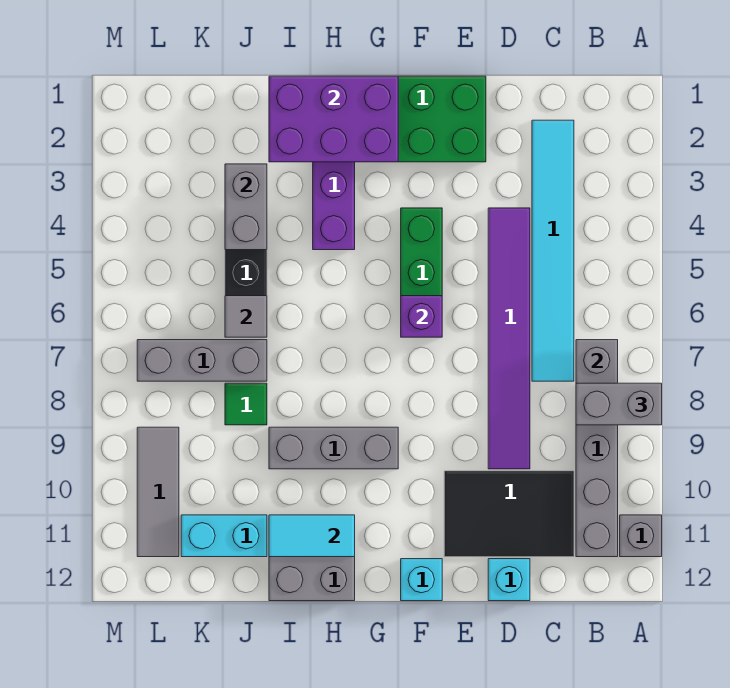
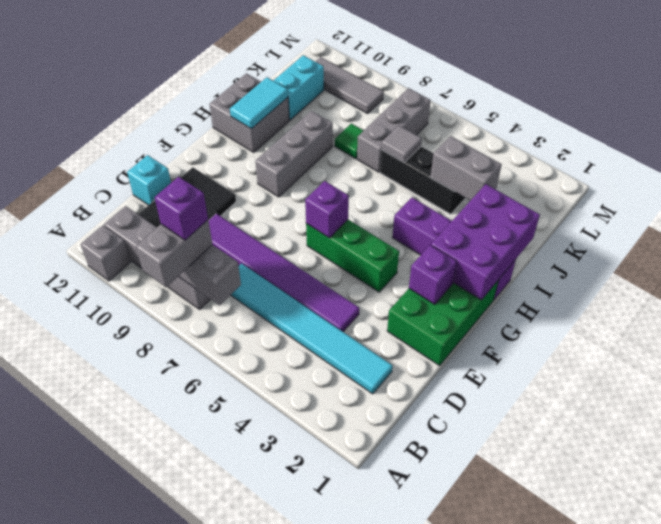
none -> purple brick B8 level 4
none -> purple brick F2 level 2
cyan brick F12 level 1 -> none

